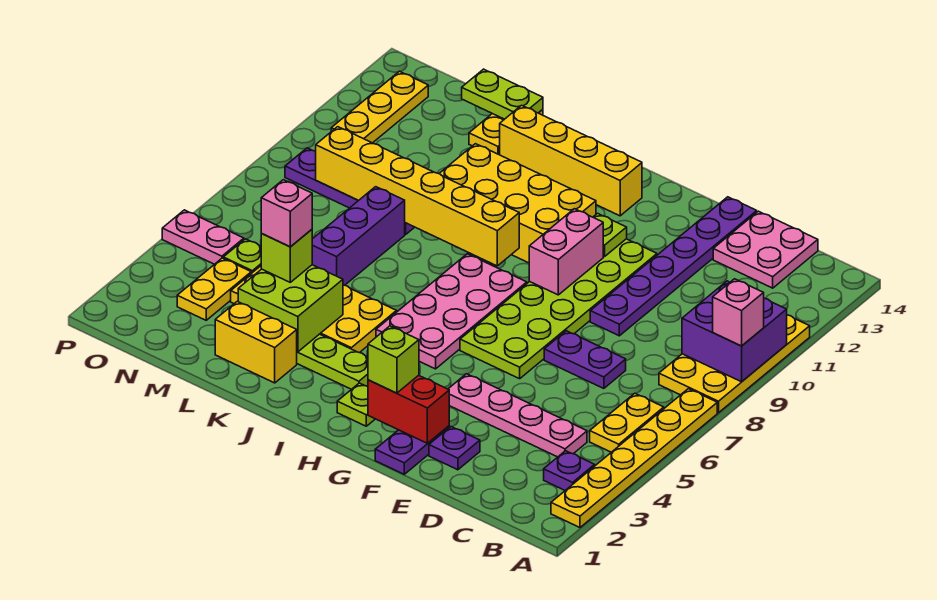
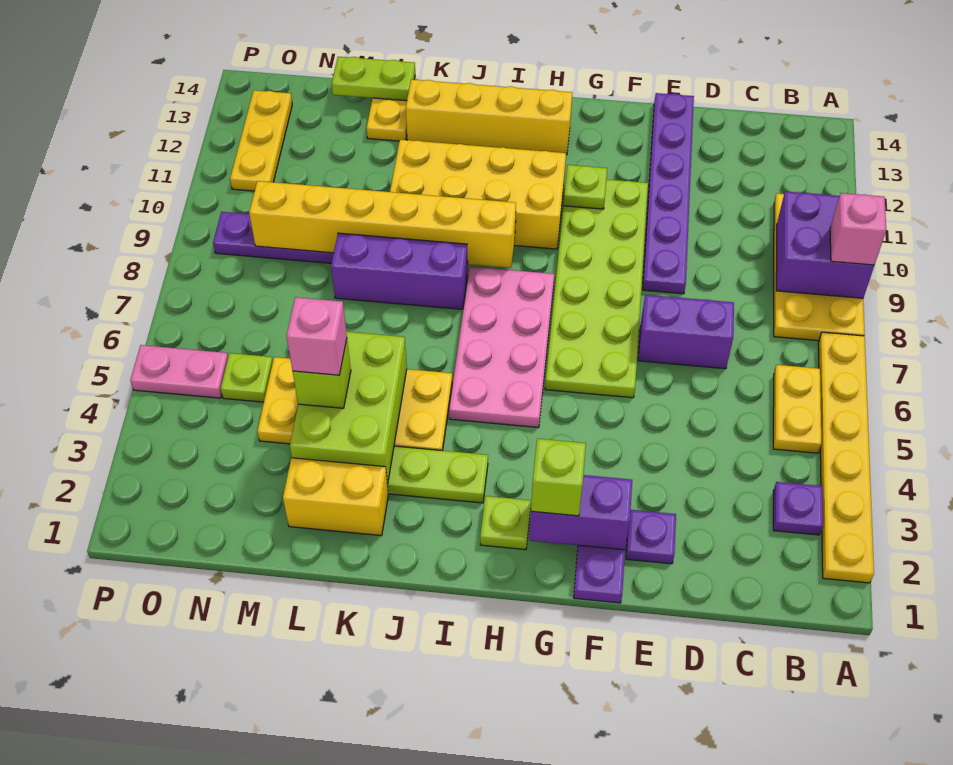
pink plate C4:F4 level 1 -> none
pink plate C13:D14 level 1 -> none
purple plate D7:E7 level 1 -> purple brick D7:E7 level 1
red brick F2:G2 level 2 -> purple brick F2:G2 level 2
pink brick G9:G10 level 2 -> none
lime brick K3:L4 level 2 -> lime brick K3:L5 level 2
purple brick L6:L8 level 1 -> purple brick J8:L8 level 1
yellow plate N3:N4 level 1 -> none

